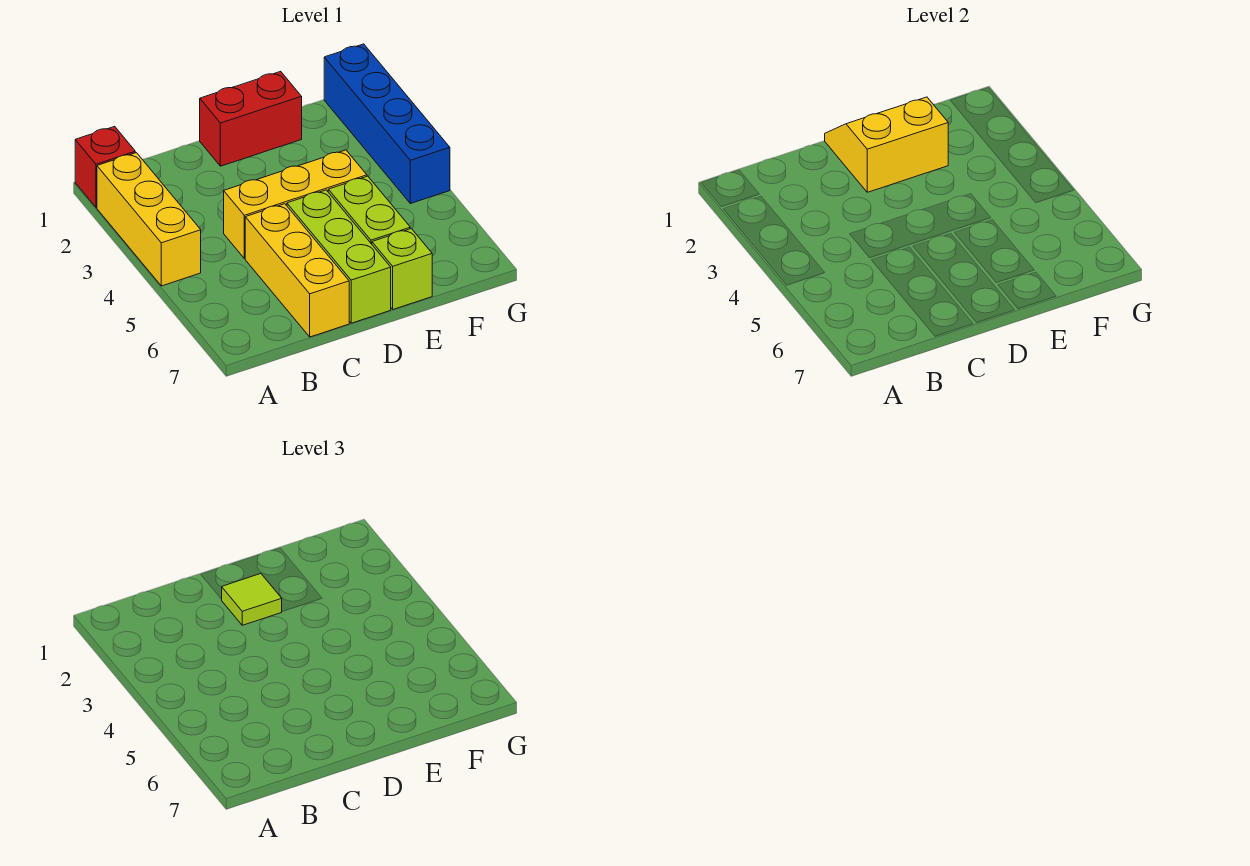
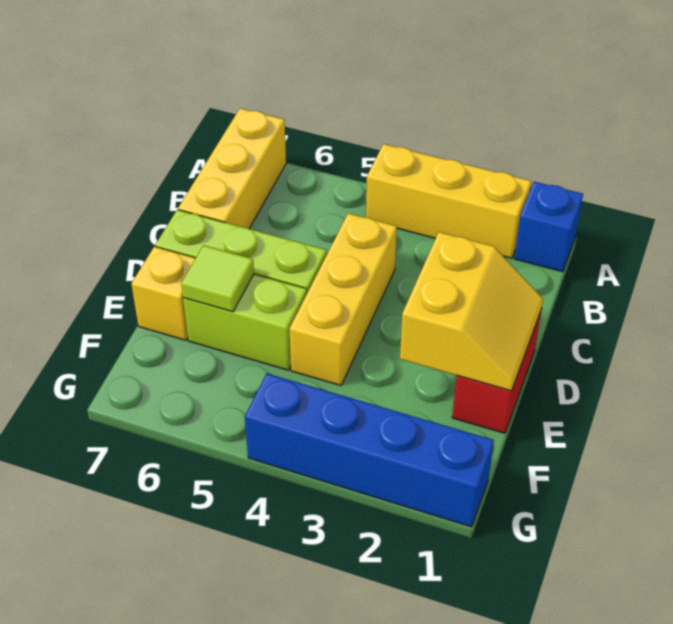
red brick A1 level 1 -> blue brick A1 level 1
yellow brick C5:C7 level 1 -> yellow brick A7:C7 level 1
lime tile D2 level 3 -> lime tile E6 level 2
lime brick E7 level 1 -> yellow brick E7 level 1

